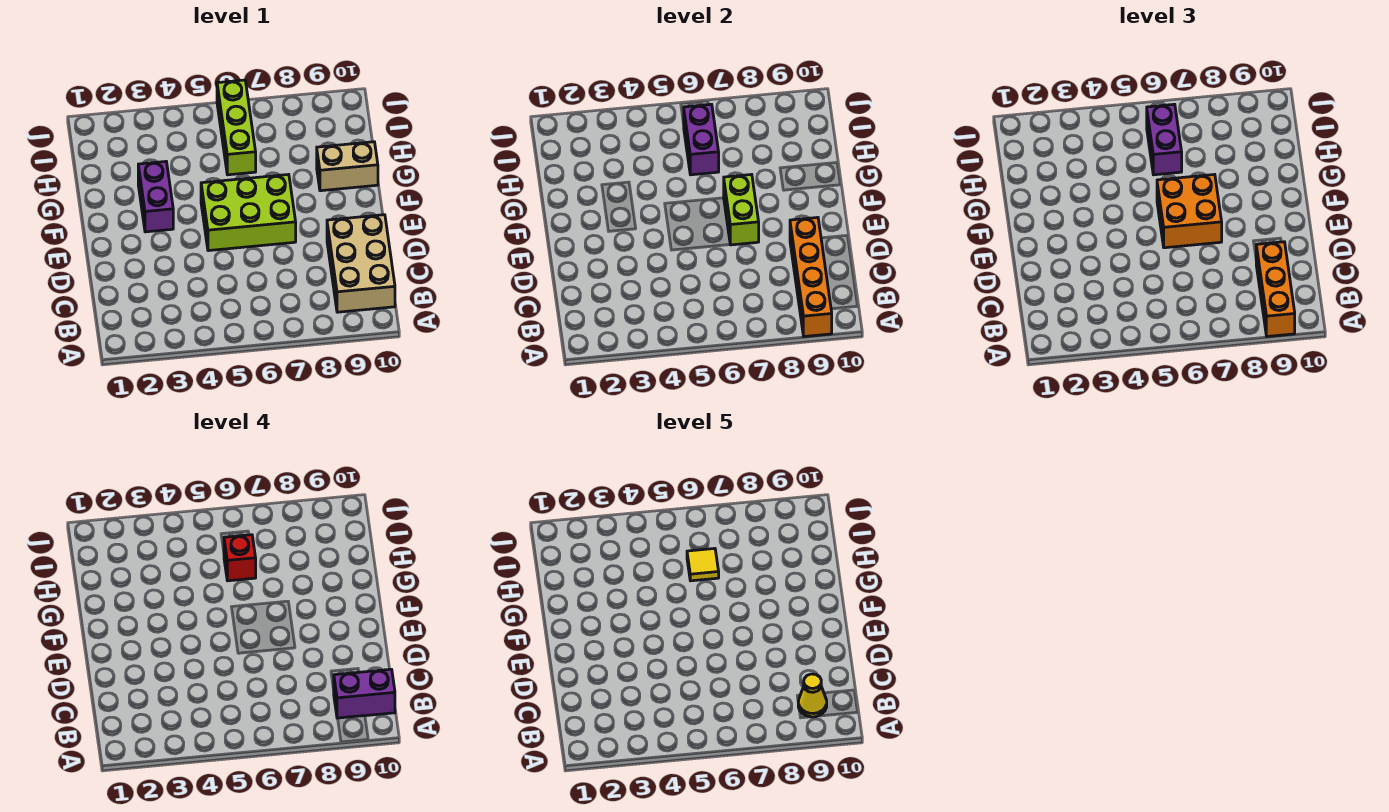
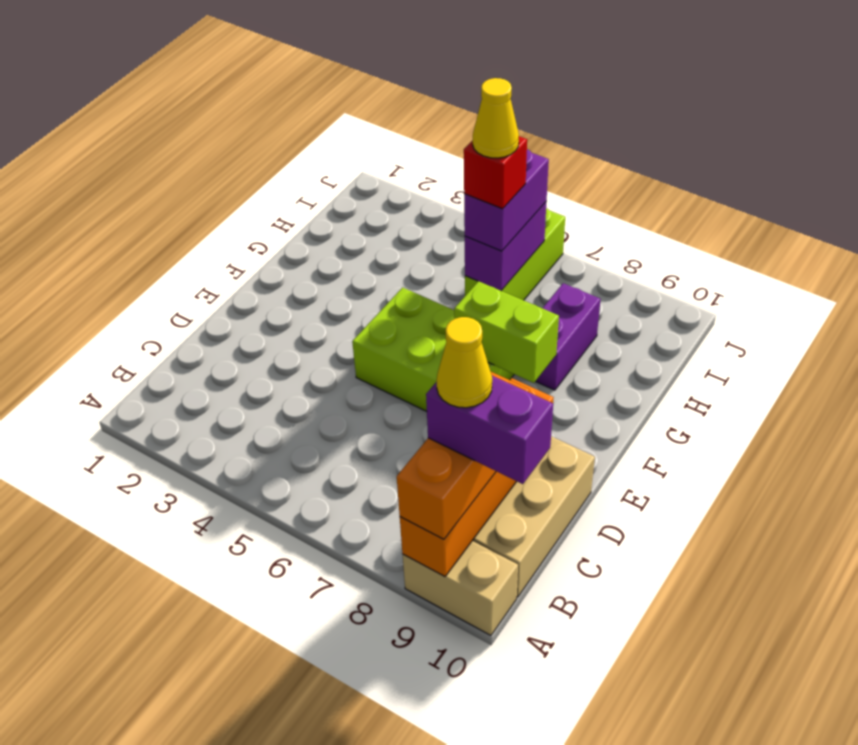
orange brick E6:F7 level 3 -> none
lime brick E7:F7 level 2 -> lime brick F7:F8 level 2
purple brick F3:G3 level 1 -> purple brick G8:H8 level 1
tan brick G9:G10 level 1 -> tan brick A9:A10 level 1
yellow tile H6 level 5 -> yellow cone H6 level 5

